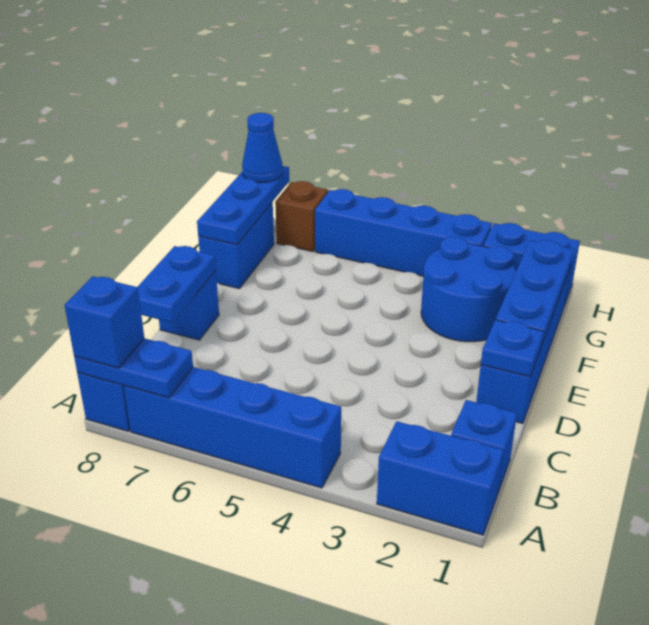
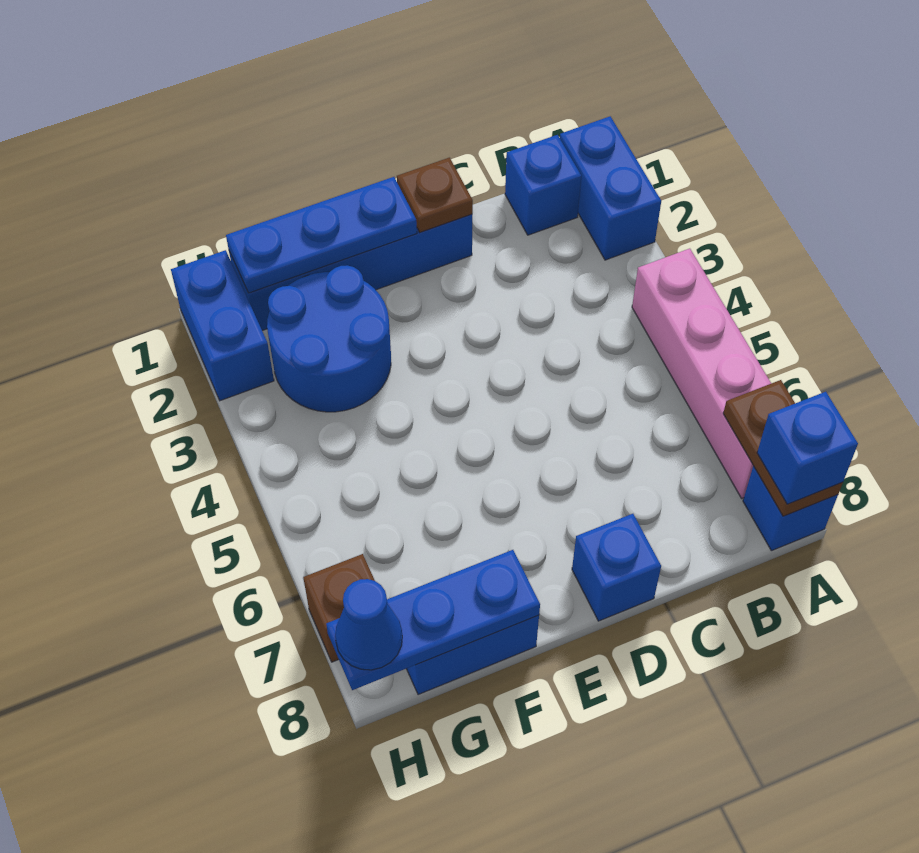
blue brick A4:A7 level 1 -> pink brick A4:A7 level 1
blue plate A7:A8 level 2 -> brown plate A7:A8 level 2
blue plate C8:D8 level 2 -> none
blue plate D1 level 2 -> brown plate D1 level 2
blue brick H3:H6 level 1 -> none

